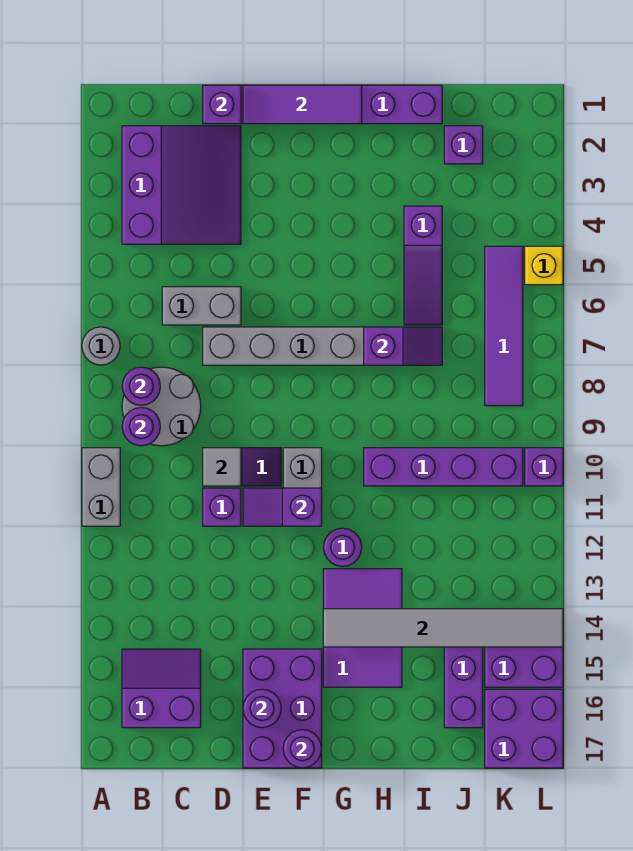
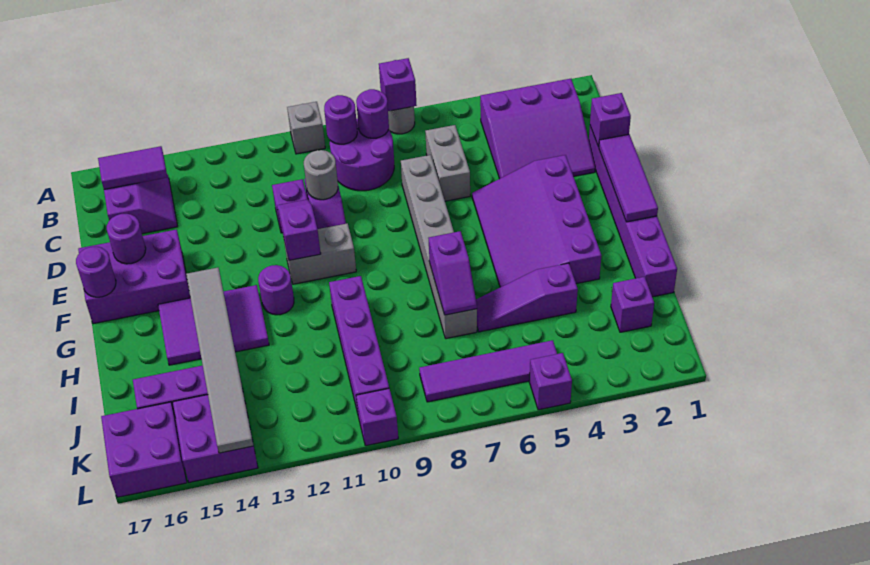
none -> purple brick A7 level 2
grey brick A10:A11 level 1 -> grey brick A10 level 1
grey round brick B8:C9 level 1 -> purple round brick B8:C9 level 1
none -> purple tile B15:B16 level 2
grey tile D10 level 2 -> grey round brick D10 level 2
none -> purple slope E3:H5 level 1 top 3
yellow brick L5 level 1 -> purple brick L5 level 1

